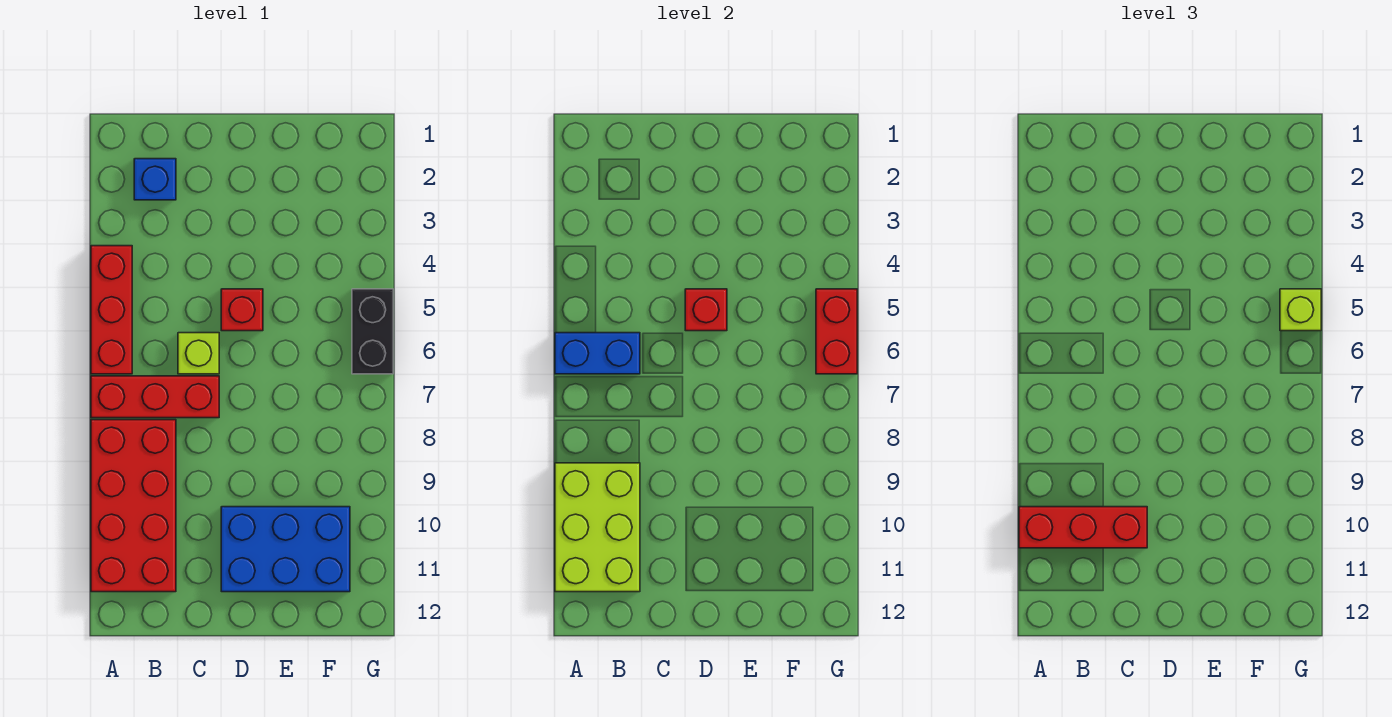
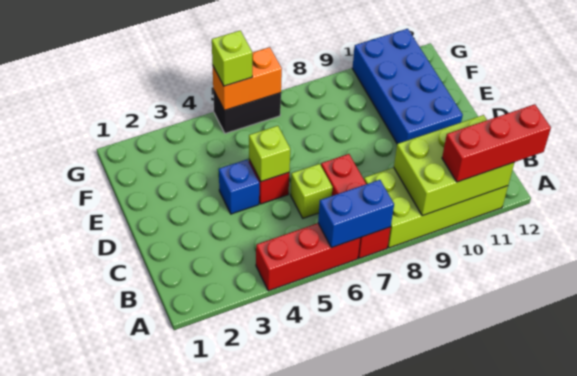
blue brick A6:B6 level 2 -> blue brick A6:A7 level 2
red brick A8:B11 level 1 -> lime brick A8:B11 level 1
red brick A10:C10 level 3 -> red brick A10:A12 level 3
blue brick B2 level 1 -> blue brick D4 level 1
red brick D5 level 2 -> lime brick D5 level 2
blue brick D10:F11 level 1 -> blue brick D10:G11 level 1
red brick G5:G6 level 2 -> orange brick G5:G6 level 2

